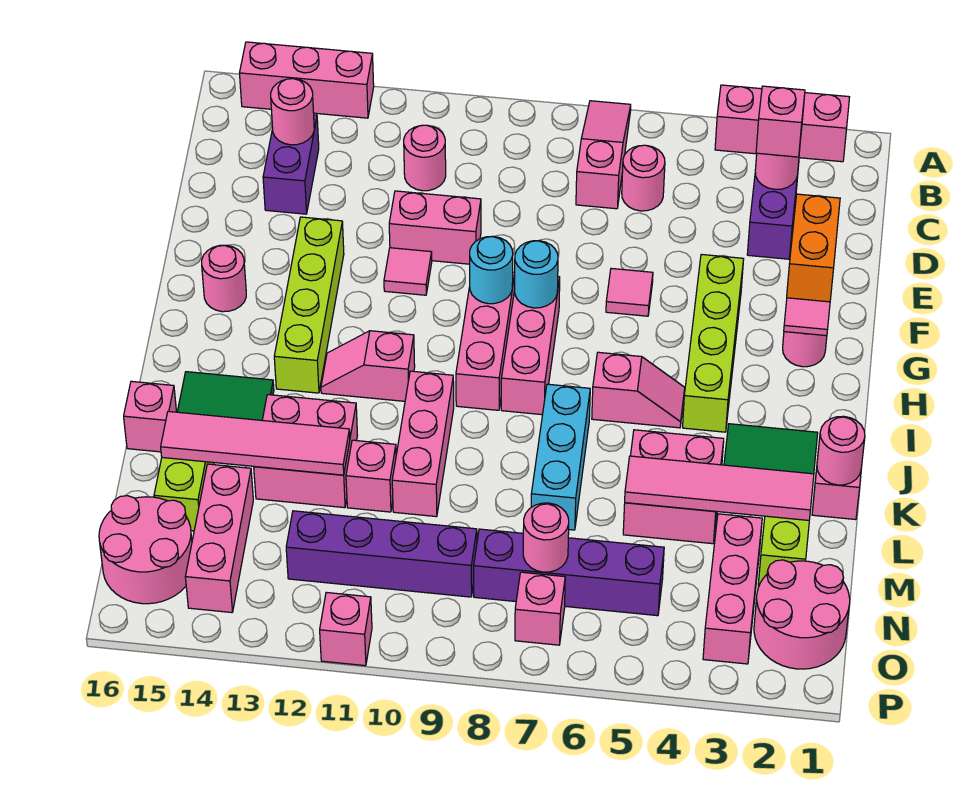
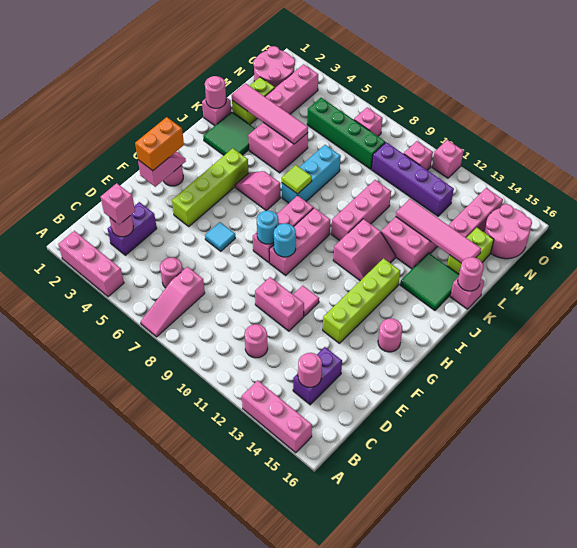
pink tile F6 level 1 -> cyan tile F6 level 1
pink slope I11:I12 level 1 top 11 -> pink slope I11:J12 level 1 top 11
none -> lime tile J7 level 2
pink brick L11 level 1 -> pink brick O10 level 1
purple brick N5:N8 level 1 -> green brick N5:N8 level 1
pink round brick N7 level 2 -> pink round brick K16 level 2

